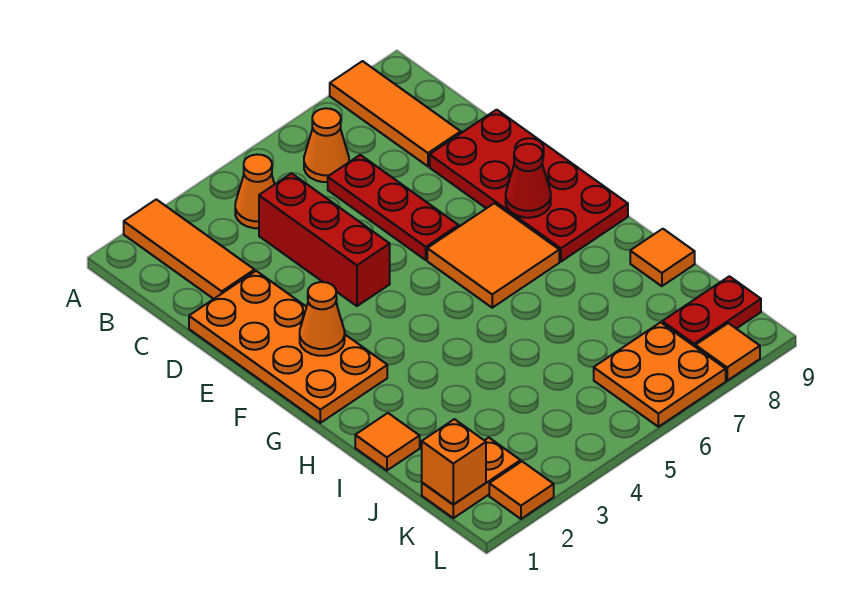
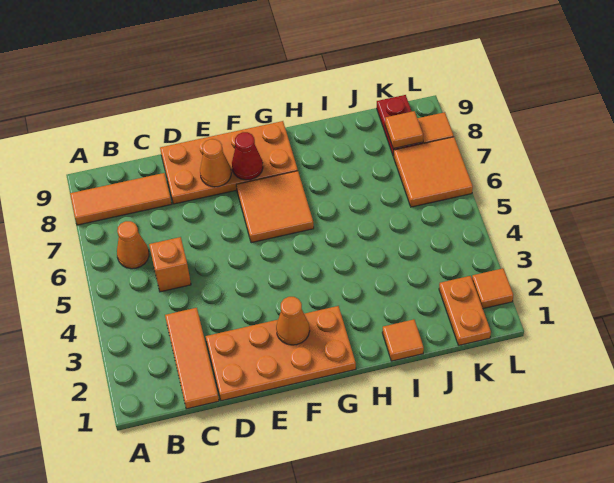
orange tile A2:C2 level 1 -> orange tile C1:C3 level 1
orange cone B4 level 1 -> orange cone E8 level 2
red brick C4:E4 level 1 -> none
red plate C6:E6 level 1 -> none
red plate D8:G9 level 1 -> orange plate D8:G9 level 1
orange tile I9 level 1 -> orange tile K8 level 2
orange brick K1 level 2 -> orange brick C5 level 1
orange plate K6:L7 level 1 -> orange tile K6:L7 level 1

